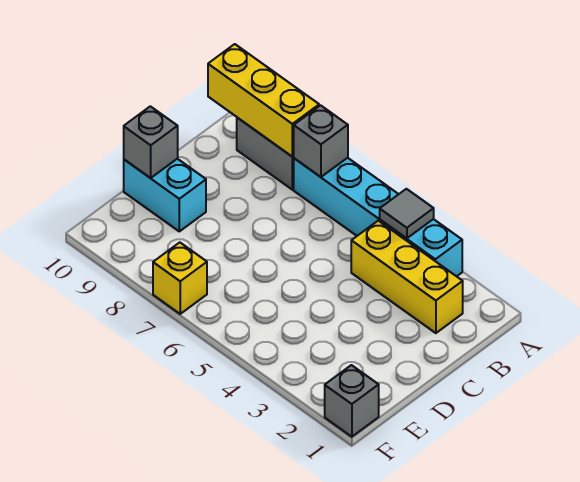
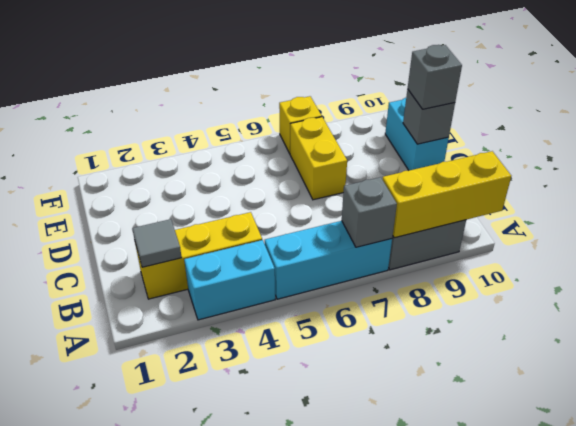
grey tile A4 level 2 -> grey tile B2 level 2
none -> yellow brick D7:E7 level 1
cyan brick D9:D10 level 1 -> cyan brick D10:E10 level 1
grey brick F1 level 1 -> grey brick D10 level 3

